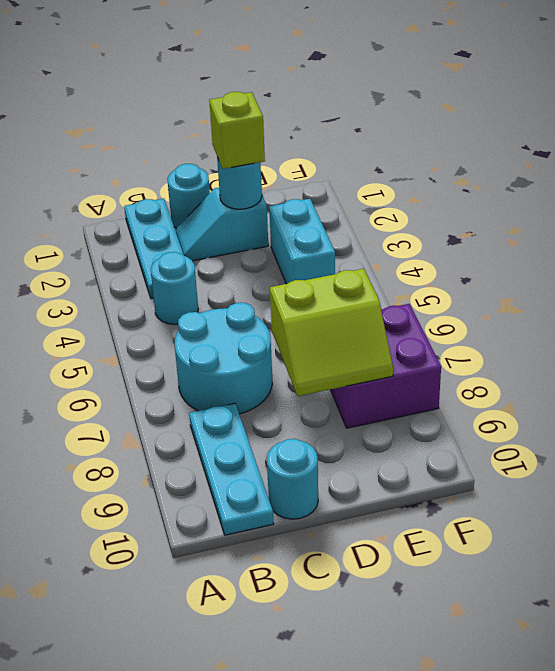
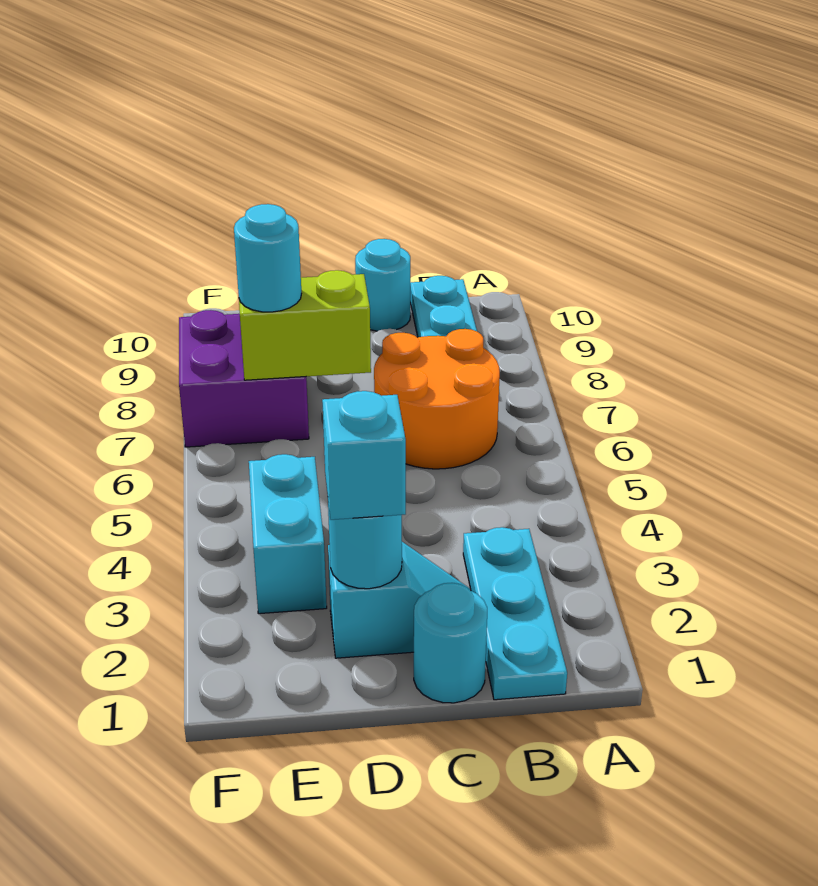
cyan round brick B4 level 1 -> cyan round brick E7 level 3
cyan round brick B6:C7 level 1 -> orange round brick B6:C7 level 1
lime brick D2 level 3 -> cyan brick D2 level 3

